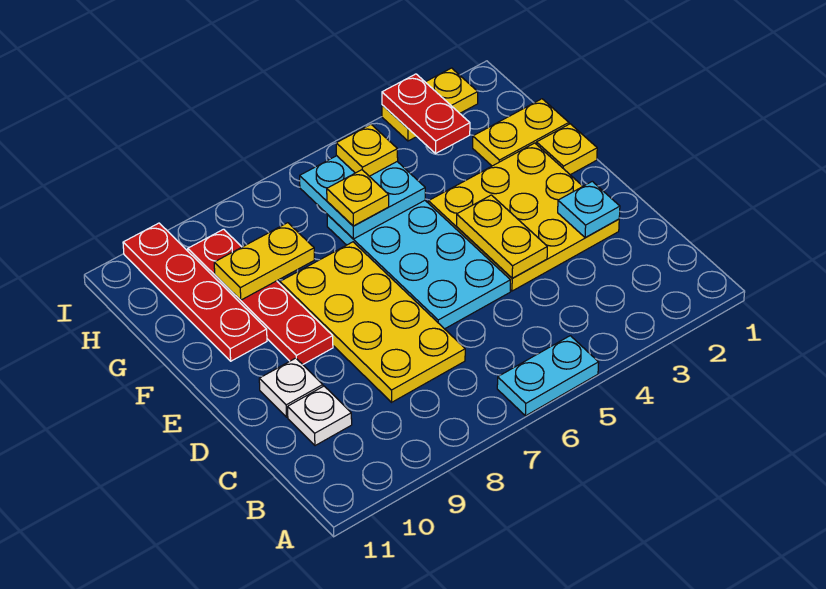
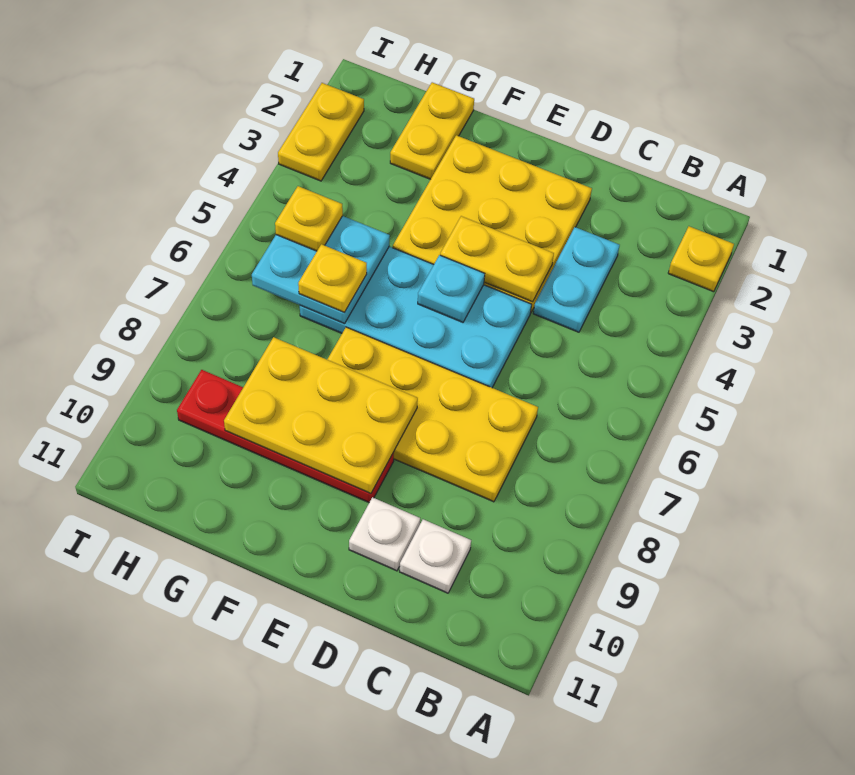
cyan plate A5:A6 level 1 -> cyan plate C3:C4 level 1
cyan plate D2 level 2 -> cyan plate E5 level 2
yellow plate F1 level 1 -> yellow plate A2 level 1
red plate F10:I10 level 1 -> none
yellow plate G8:G9 level 2 -> yellow plate E8:G9 level 2
red plate H3:I3 level 2 -> none

